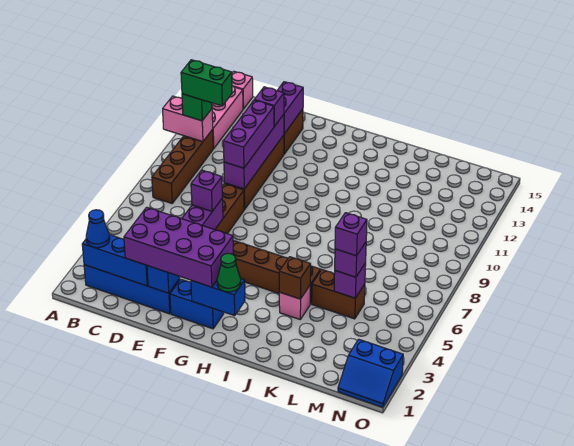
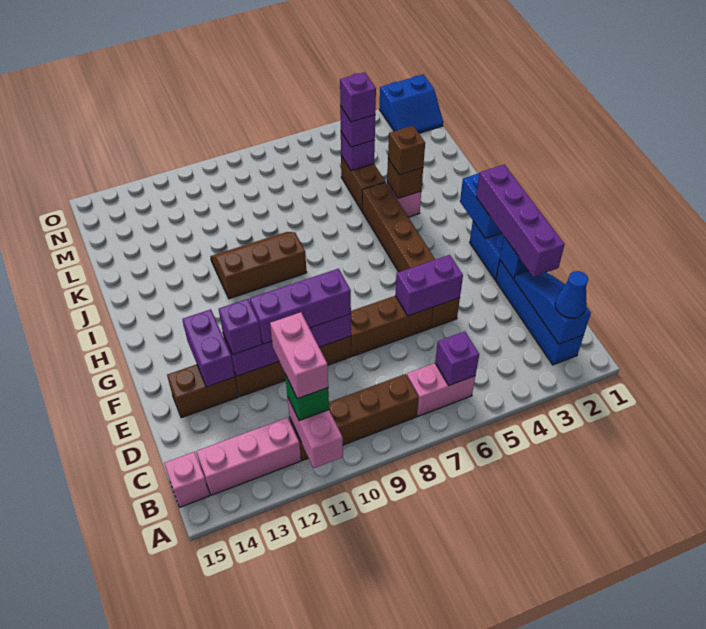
blue brick B2:D2 level 2 -> blue slope B2:D2 level 2 top B
none -> pink brick B6:B7 level 1
green brick B11:C11 level 4 -> pink brick B11:C11 level 4
purple brick D2:G3 level 3 -> purple brick D2:G2 level 3
purple brick E6 level 3 -> purple brick B6 level 2
purple brick E13:E14 level 2 -> purple brick E13:F13 level 2
green cone H2 level 3 -> none
none -> brown slope I9:J11 level 1 top I
none -> brown brick J4 level 3
blue slope N1:O2 level 1 top 2 -> blue slope N1:O2 level 1 top O

